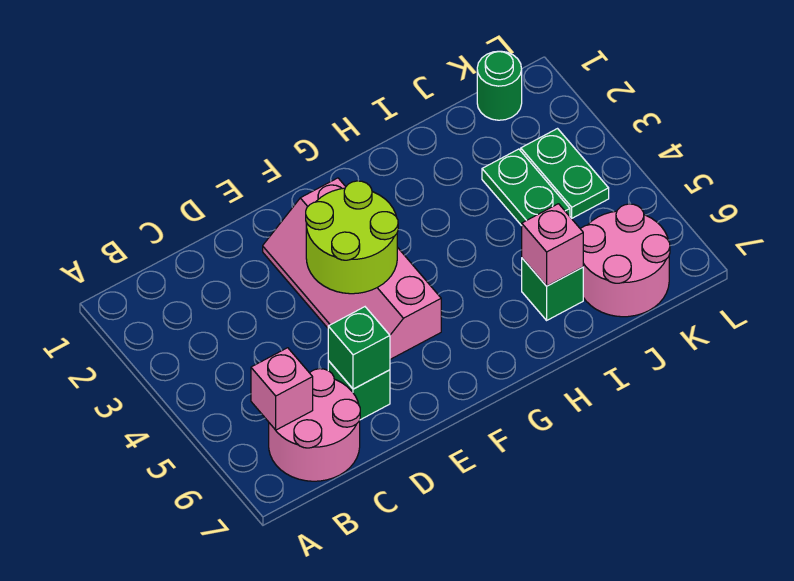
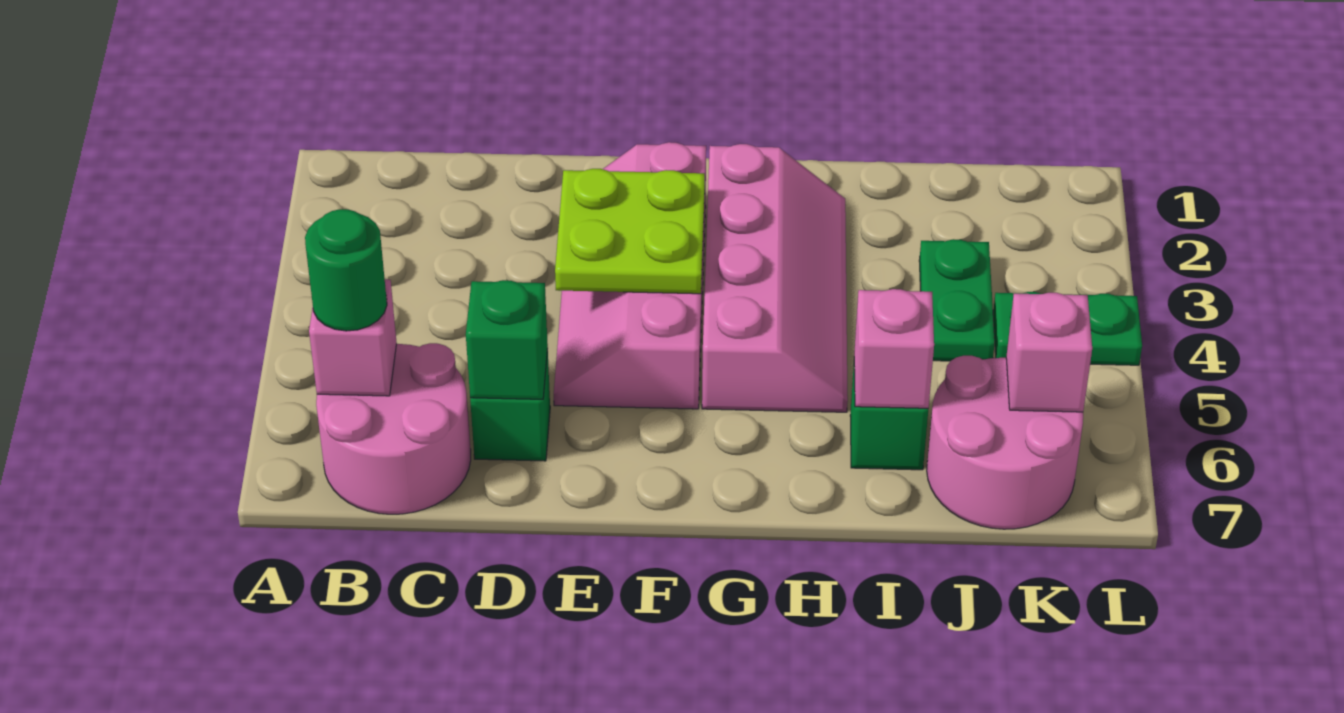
lime round brick E3:F4 level 2 -> lime plate E3:F4 level 2
none -> pink slope G2:H5 level 1 top G
green round brick K1 level 1 -> green round brick B6 level 3
green plate K3:K4 level 1 -> green plate K4:L4 level 1
none -> pink brick K6 level 2

